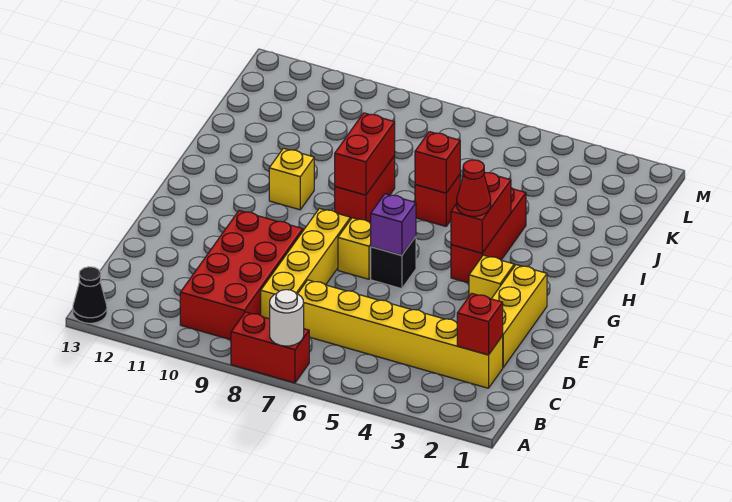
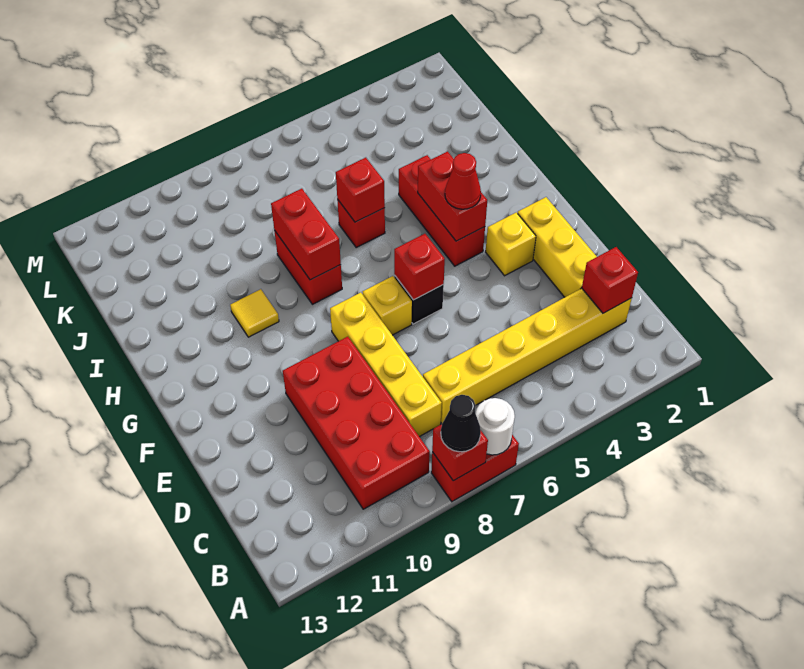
none -> red brick A8 level 2
black cone A13 level 1 -> black cone A8 level 3
purple brick F6 level 2 -> red brick F6 level 2
yellow brick H10 level 1 -> yellow tile H10 level 1

